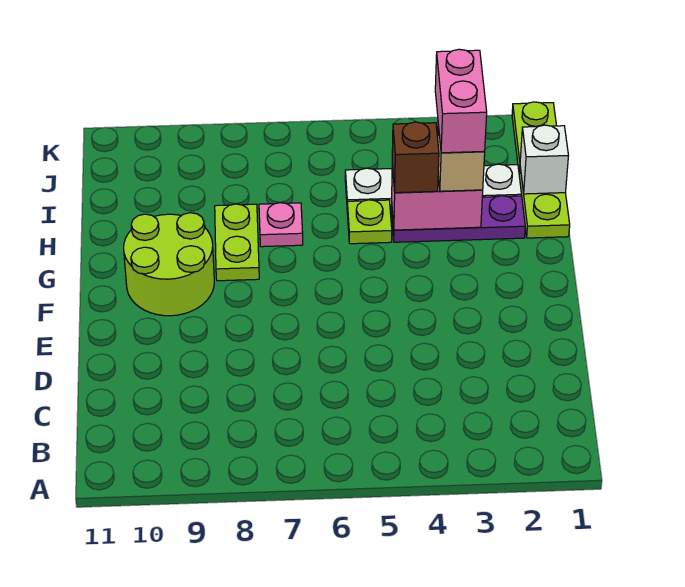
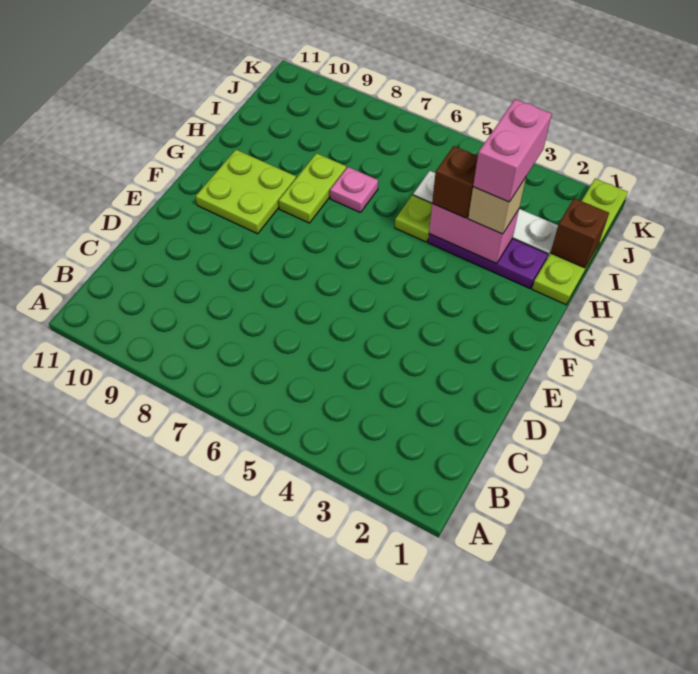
lime round brick F9:G10 level 1 -> lime plate F9:G10 level 1
white brick I1 level 2 -> brown brick I1 level 2

